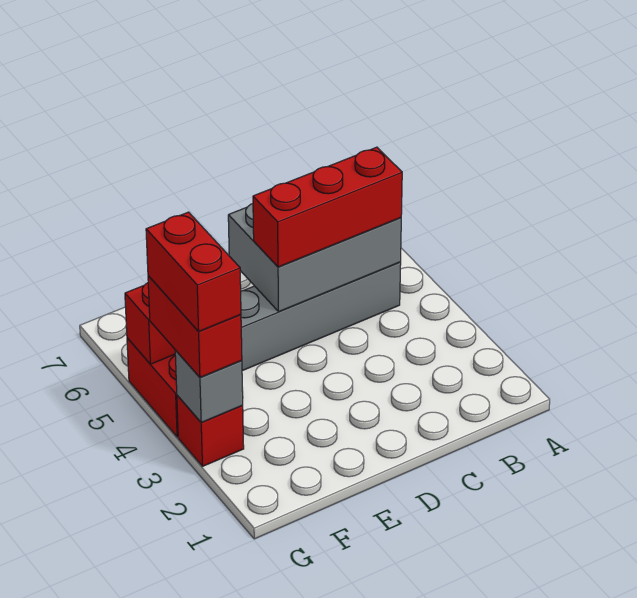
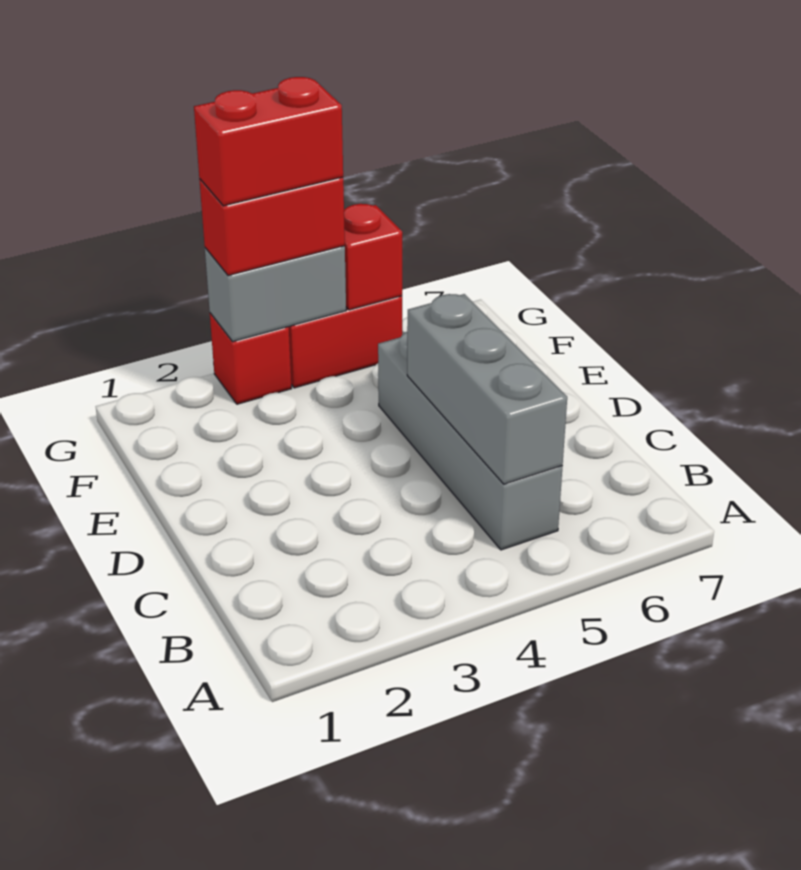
grey brick B5:D6 level 2 -> grey brick B5:D5 level 2
red brick B5:D5 level 3 -> none
grey brick G3 level 2 -> grey brick G3:G4 level 2

